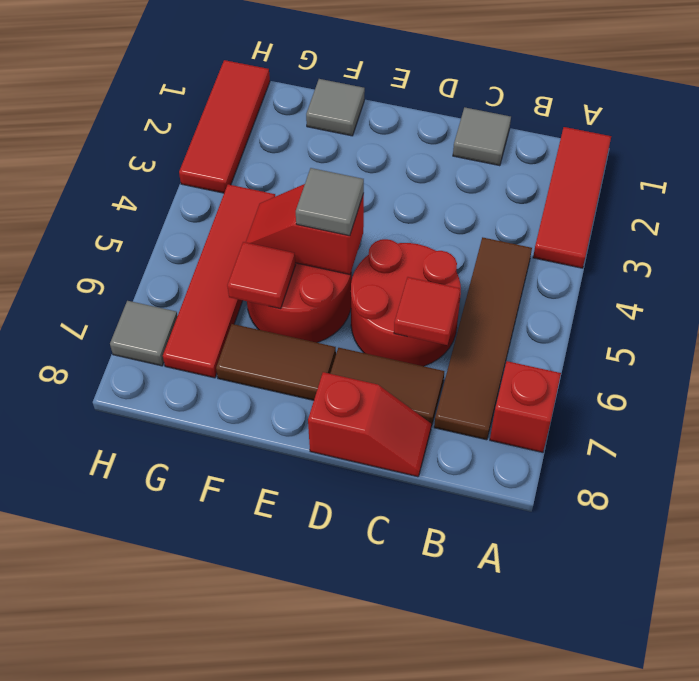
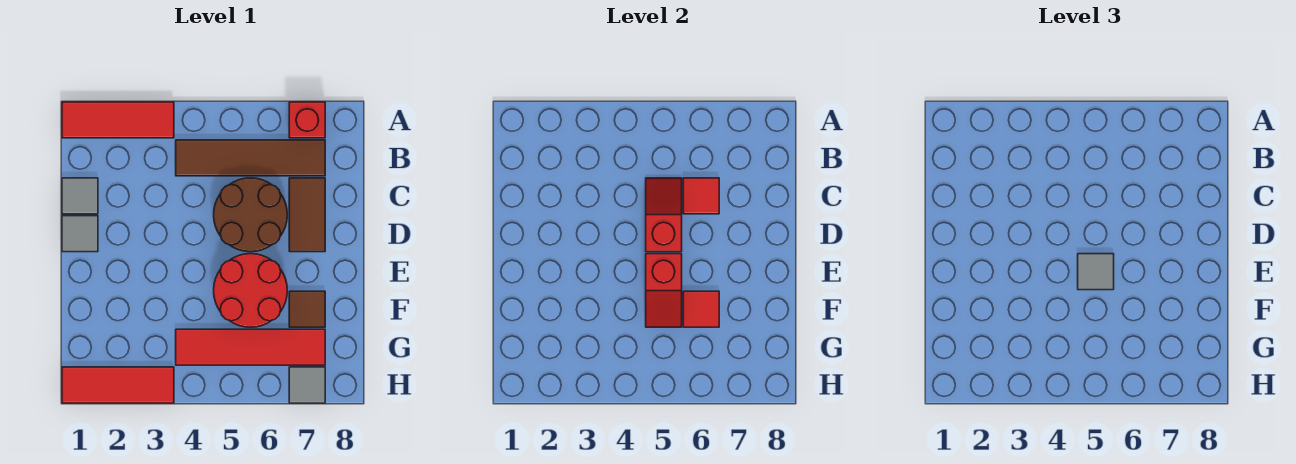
red round brick C5:D6 level 1 -> brown round brick C5:D6 level 1
red slope C8:D8 level 1 top D -> red slope C5:D5 level 2 top D
brown tile E7:F7 level 1 -> brown tile F7 level 1
grey tile F1 level 1 -> grey tile D1 level 1

